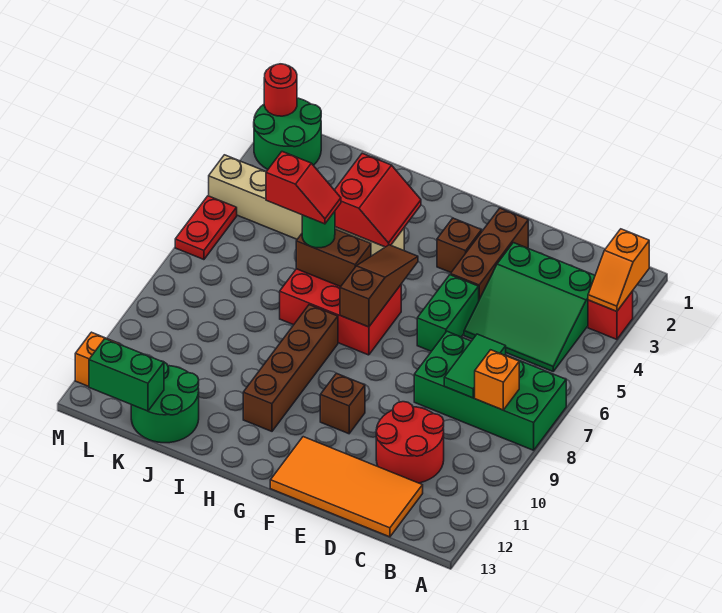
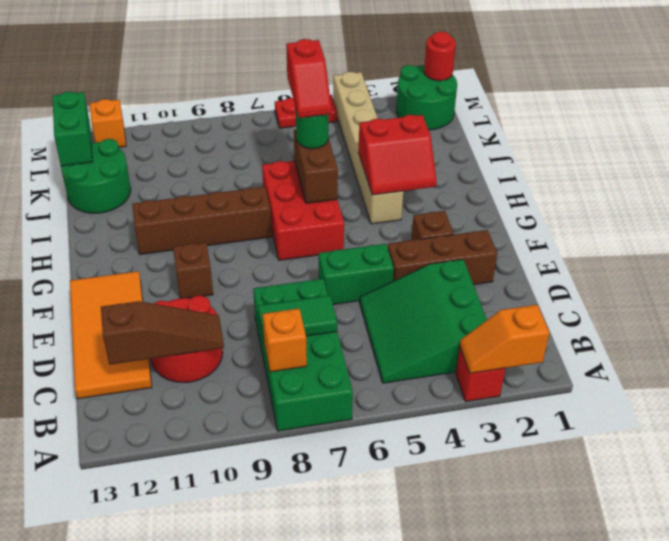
brown slope G5:G7 level 2 top 7 -> brown slope C10:C12 level 2 top 12

